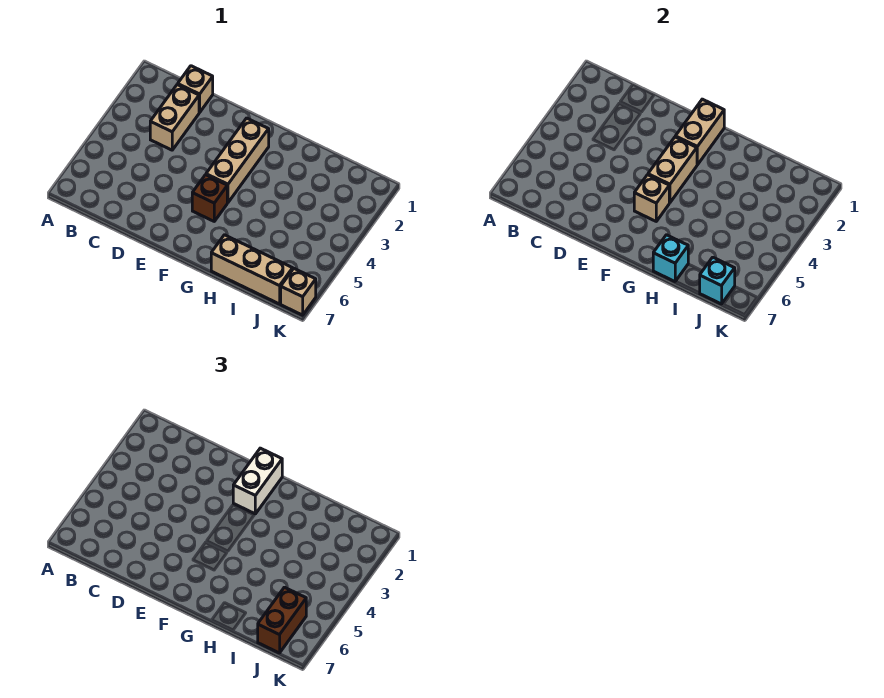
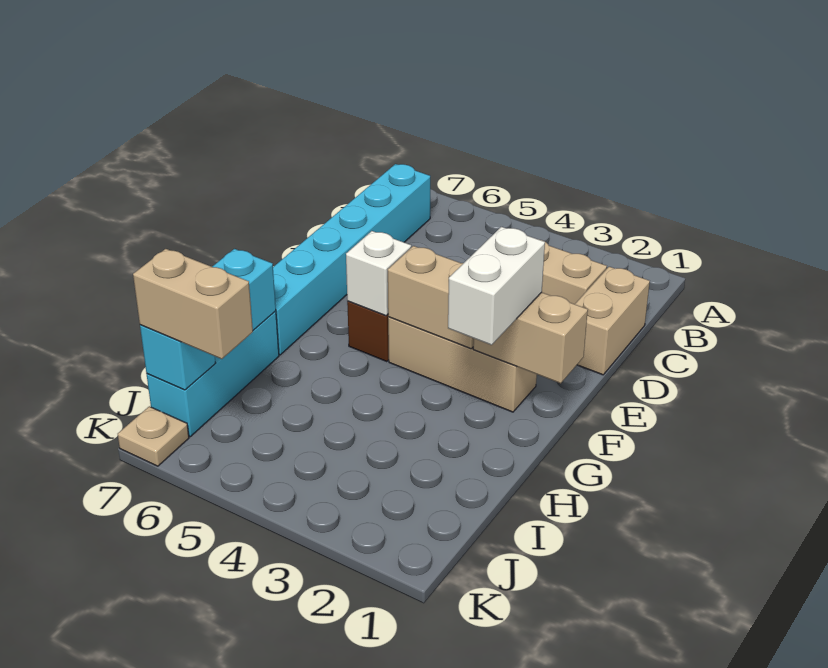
none -> cyan brick B7:G7 level 1
tan brick C1 level 1 -> tan brick C1:D1 level 1
white brick F1:F2 level 3 -> white brick F2:G2 level 3
tan brick F5 level 2 -> white brick F5 level 2
tan brick H7:J7 level 1 -> cyan brick H7:J7 level 1
brown brick J6:J7 level 3 -> tan brick J6:J7 level 3
tan brick K7 level 1 -> tan plate K7 level 1

